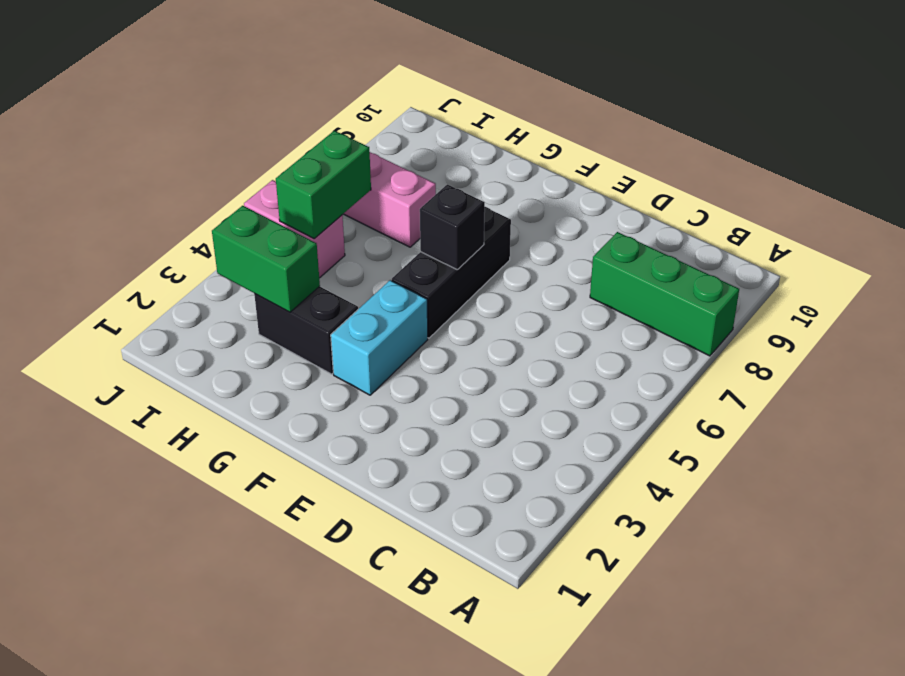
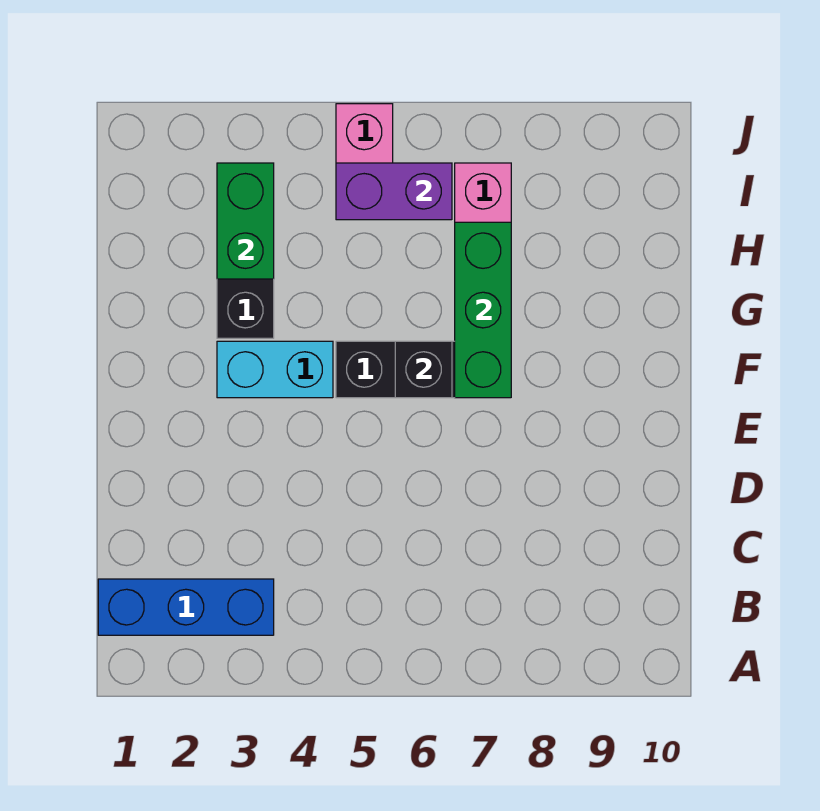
green brick A8:C8 level 1 -> green brick F7:H7 level 2
none -> blue brick B1:B3 level 1
green brick I5:I6 level 2 -> purple brick I5:I6 level 2

